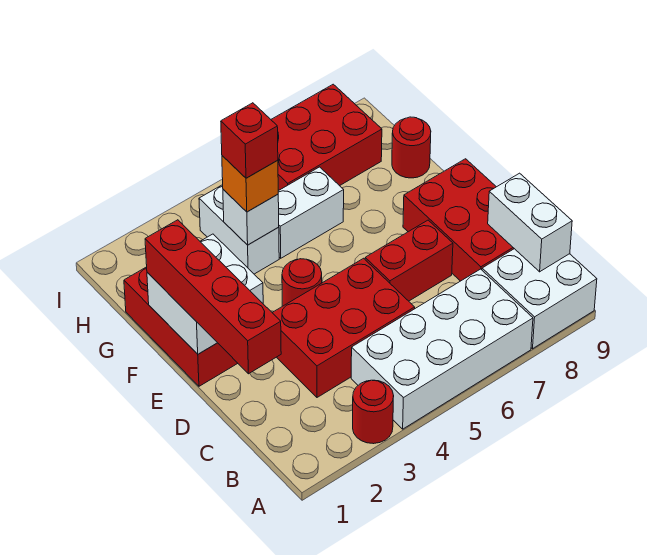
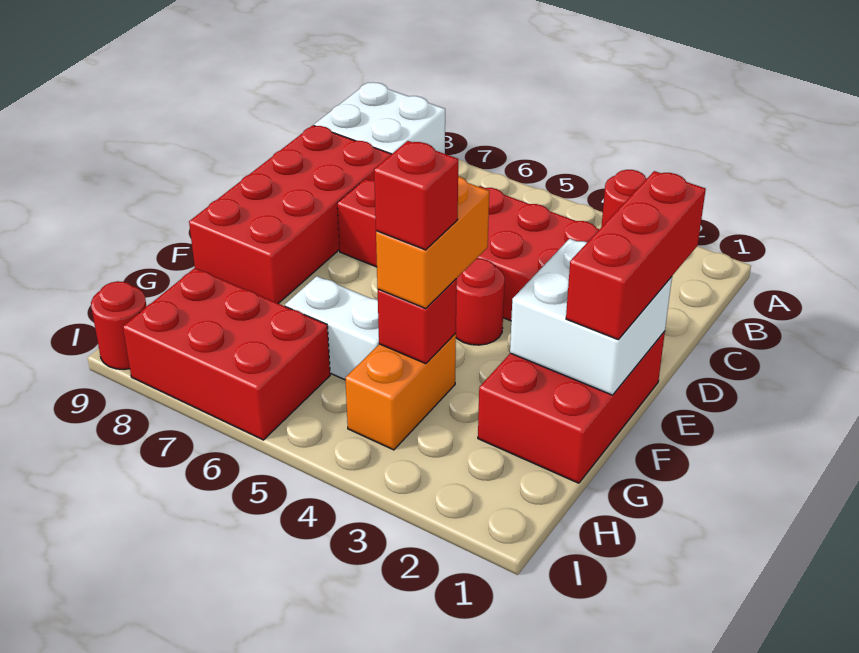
white brick A4:B7 level 1 -> none
white brick B9:C9 level 2 -> none
red brick C1:F1 level 3 -> red brick D1:F1 level 3
red brick C8:E9 level 1 -> red brick C8:F9 level 1
white brick G4:H4 level 1 -> orange brick G4:H4 level 1
white brick G4 level 2 -> red brick G4 level 2
orange brick G4 level 3 -> orange brick F4:G4 level 3
red round brick G9 level 1 -> red round brick I9 level 1

